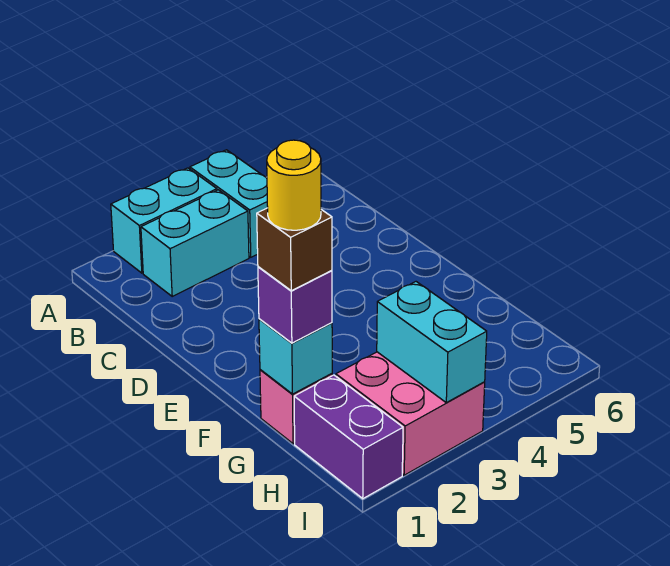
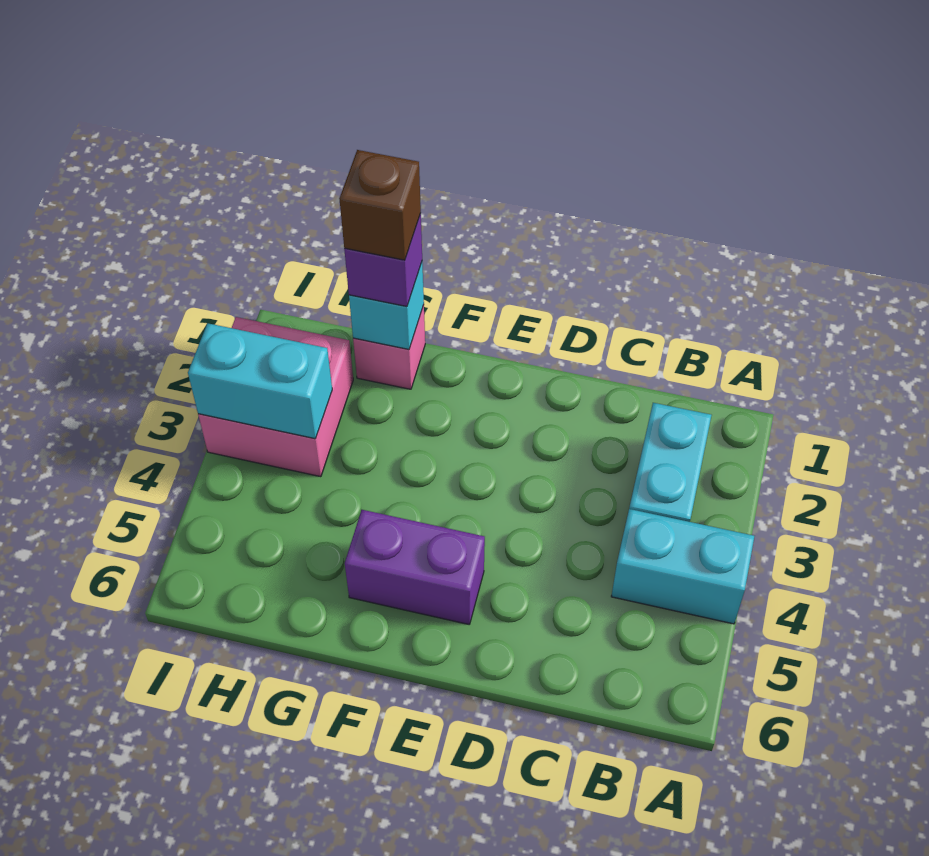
cyan brick A2:A3 level 1 -> none
yellow round brick G1 level 5 -> none
purple brick H1:I1 level 1 -> purple brick E5:F5 level 1

